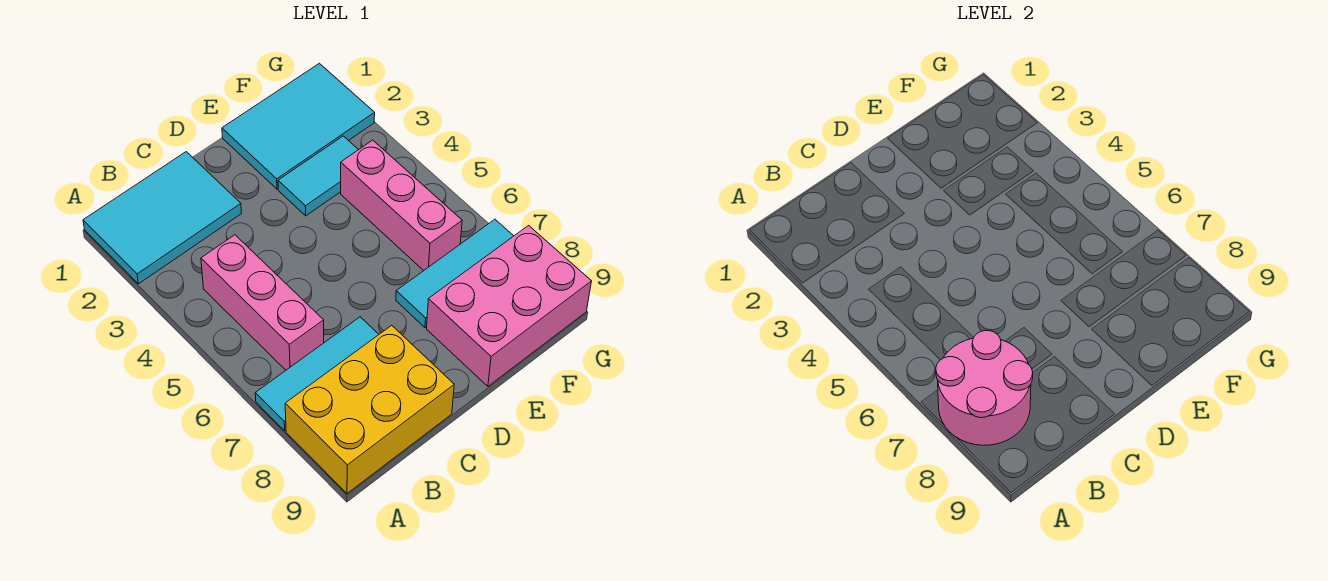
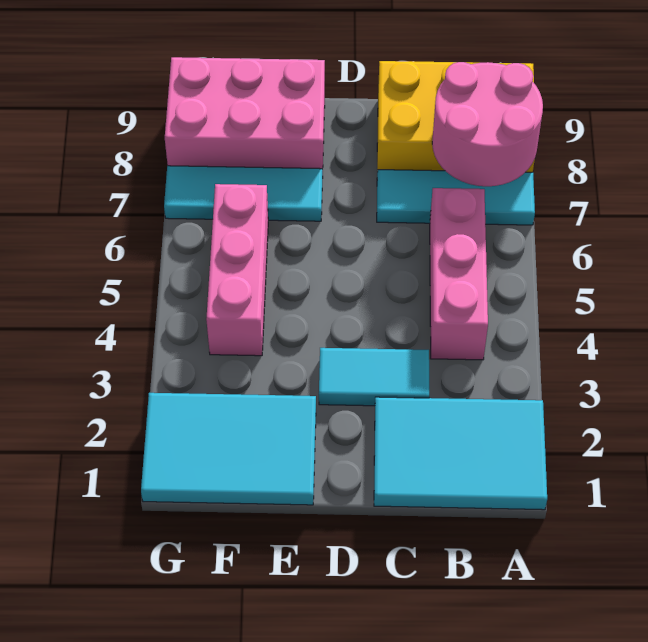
cyan tile E3:F3 level 1 -> cyan tile C3:D3 level 1

